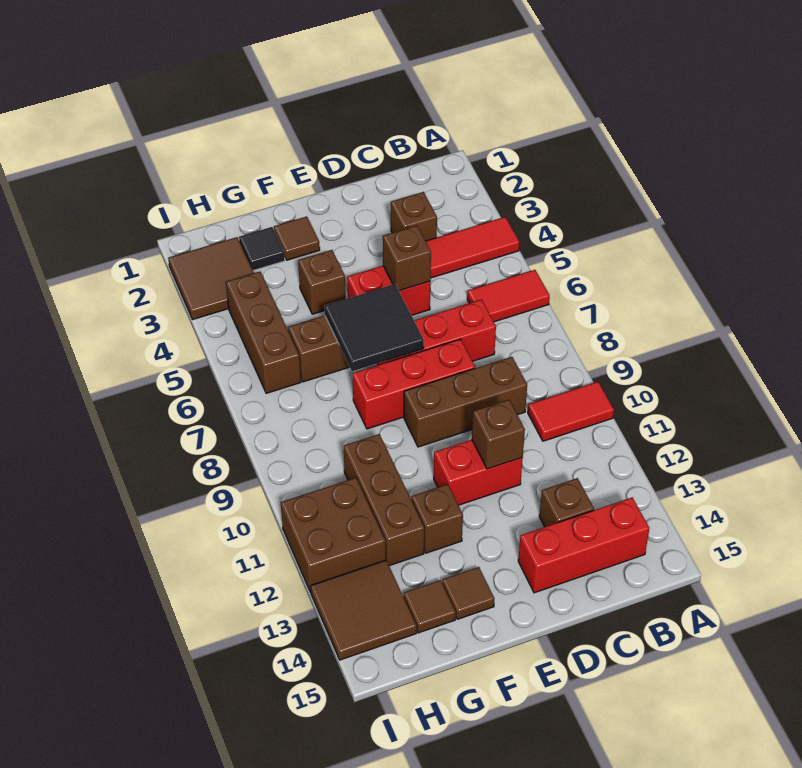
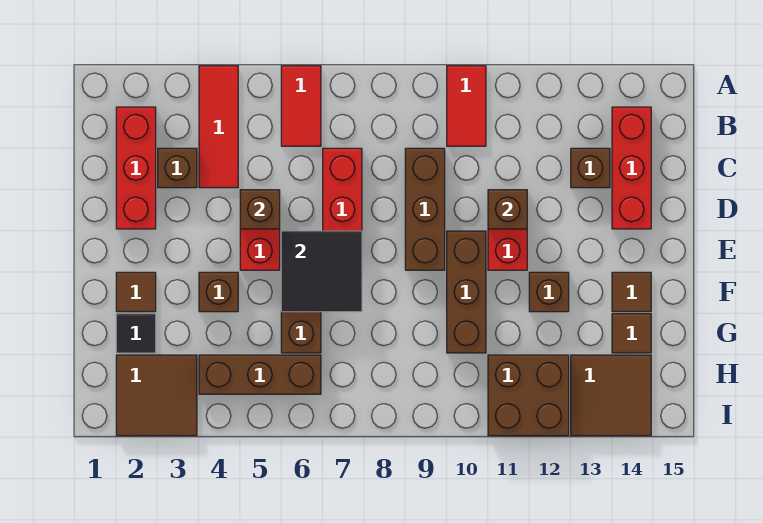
red brick D8:F8 level 1 -> red brick B2:D2 level 1
brown brick G10:G12 level 1 -> brown brick E10:G10 level 1

